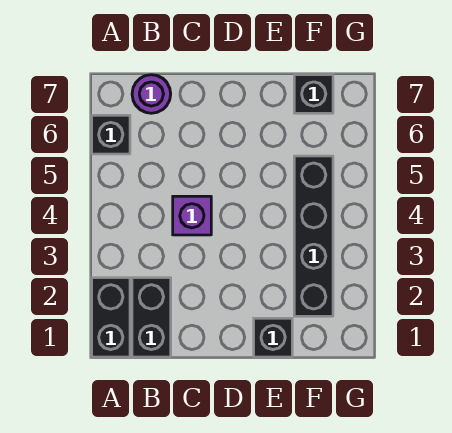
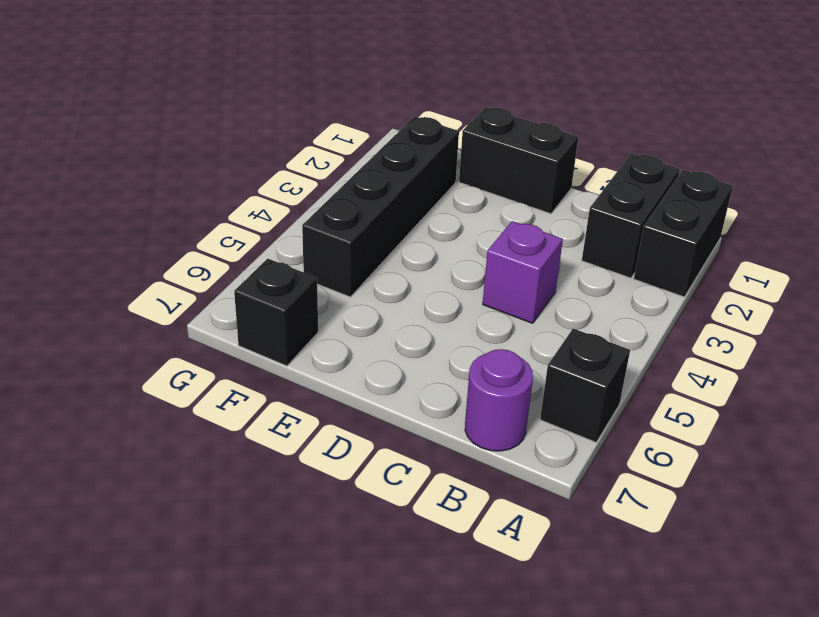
black brick E1 level 1 -> black brick D1:E1 level 1

